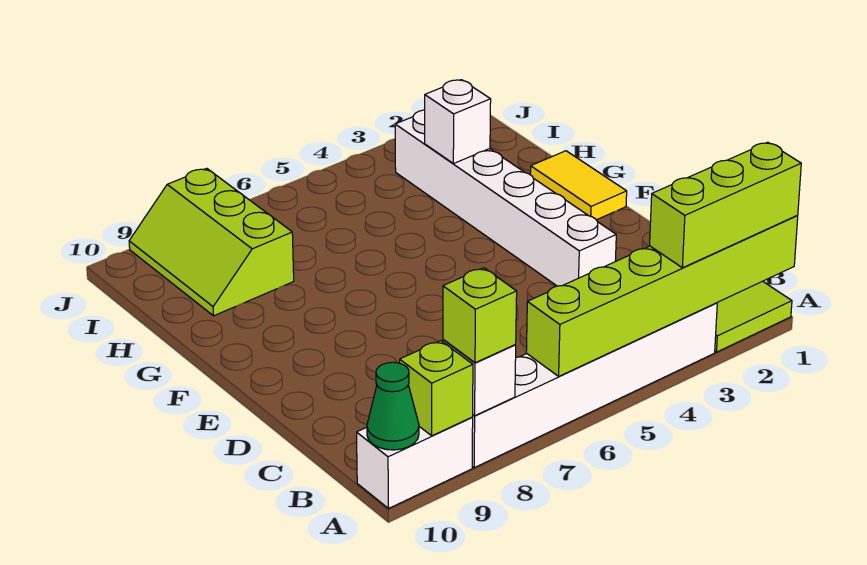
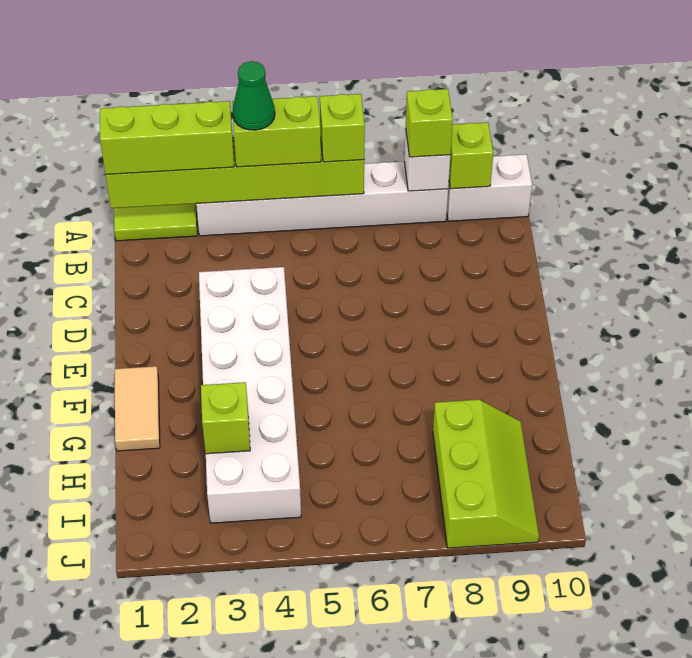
none -> lime brick A4:A5 level 3
none -> lime brick A6 level 3
green cone A10 level 2 -> green cone A4 level 4
white brick D3:I3 level 1 -> white brick D3:I4 level 1
yellow tile F1:G1 level 1 -> tan tile F1:G1 level 1
white brick H3 level 2 -> lime brick H3 level 2

